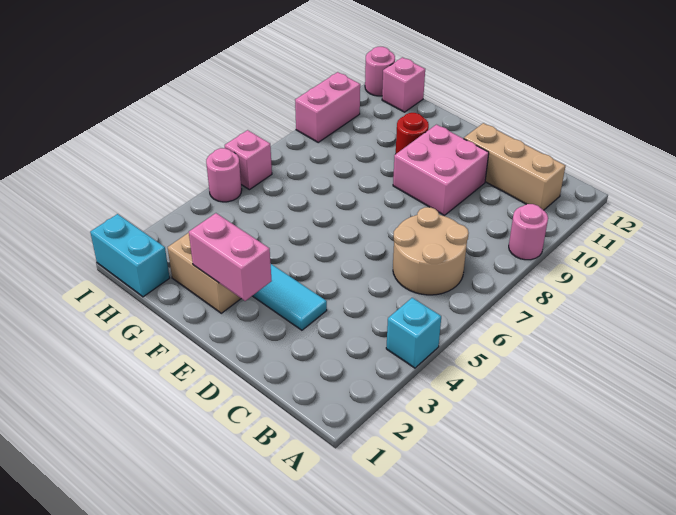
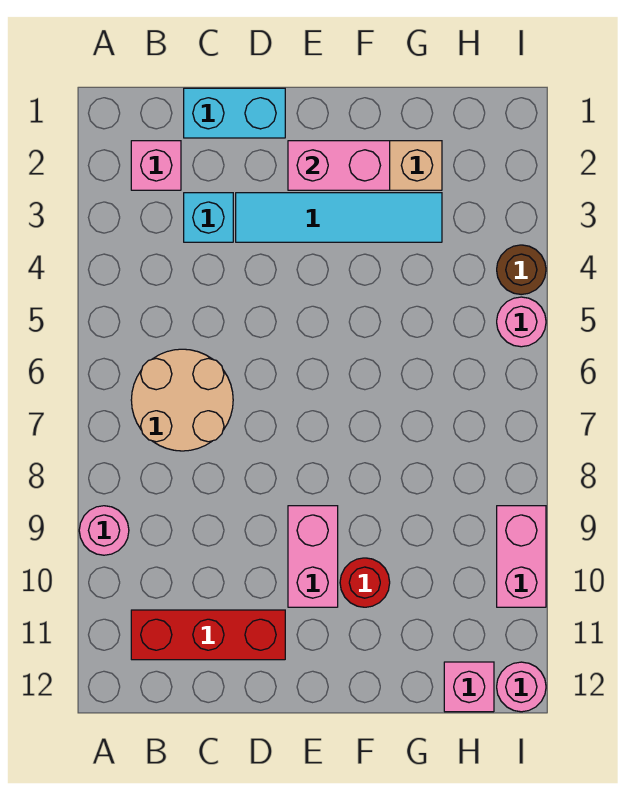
cyan brick A4 level 1 -> cyan brick C3 level 1
tan brick B11:D11 level 1 -> red brick B11:D11 level 1
pink brick D9:E10 level 1 -> pink brick E9:E10 level 1
cyan brick H1:I1 level 1 -> cyan brick C1:D1 level 1
none -> brown round brick I4 level 1
pink brick I6 level 1 -> pink brick B2 level 1

